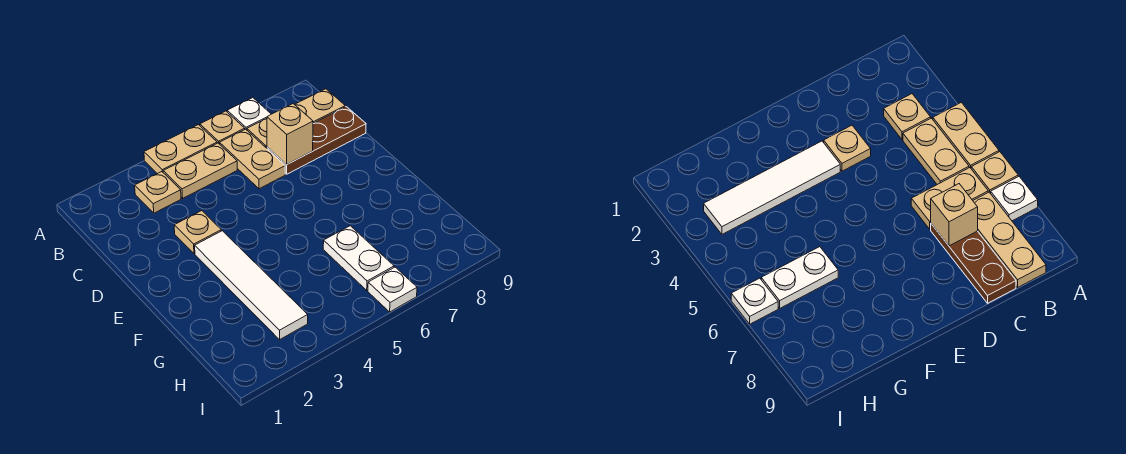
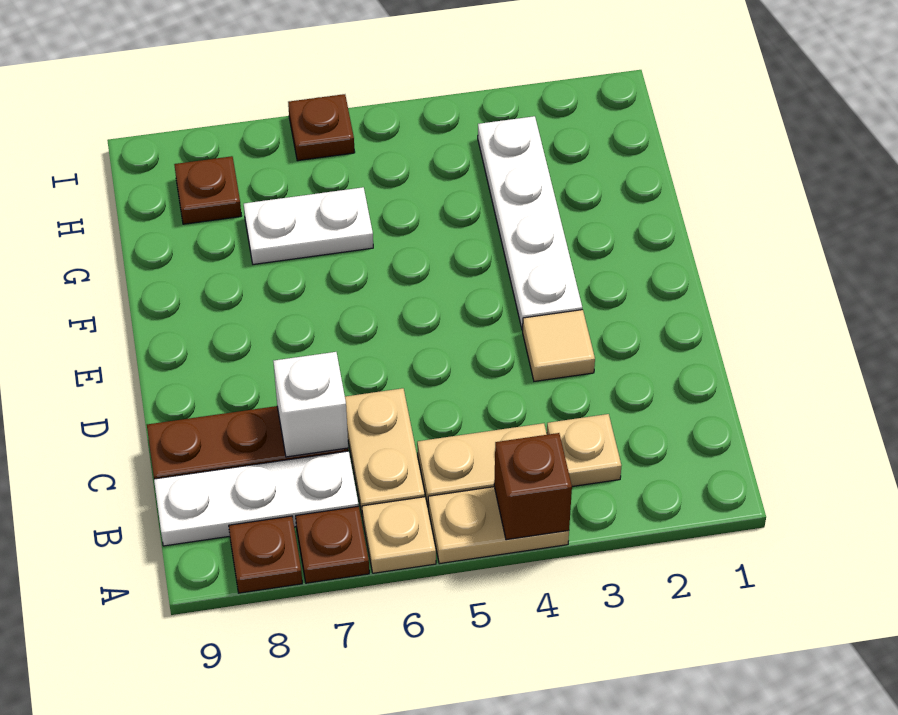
none -> brown brick A4 level 2
white plate A7 level 1 -> brown plate A7 level 1
none -> brown plate A8 level 1
tan plate B7:B9 level 1 -> white plate B7:B9 level 1
tan brick C7 level 2 -> white brick C7 level 2
tan plate D3 level 1 -> tan tile D3 level 1
white tile E3:H3 level 1 -> white plate E3:H3 level 1
white plate G6:H6 level 1 -> white plate G6:G7 level 1
none -> brown plate H8 level 1
white plate I6 level 1 -> brown plate I6 level 1

